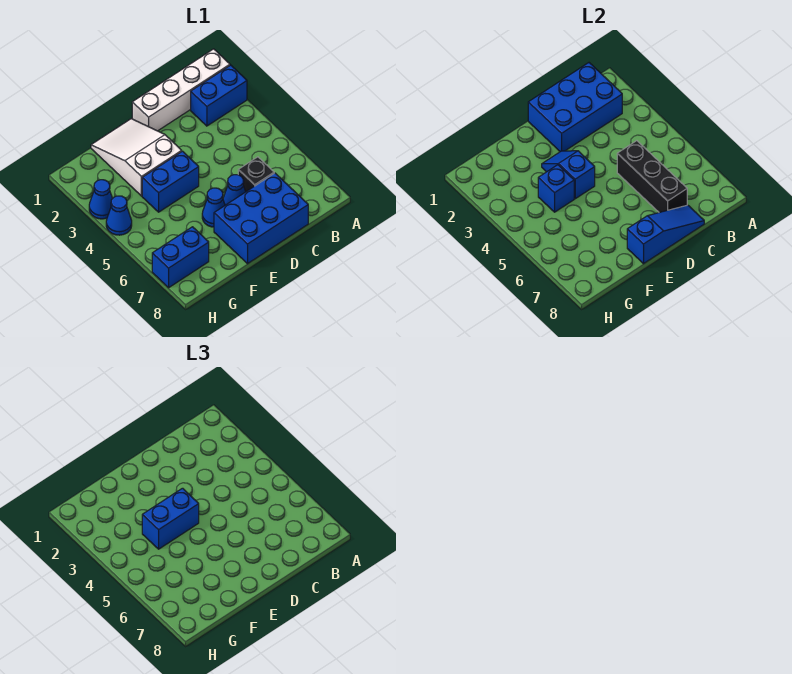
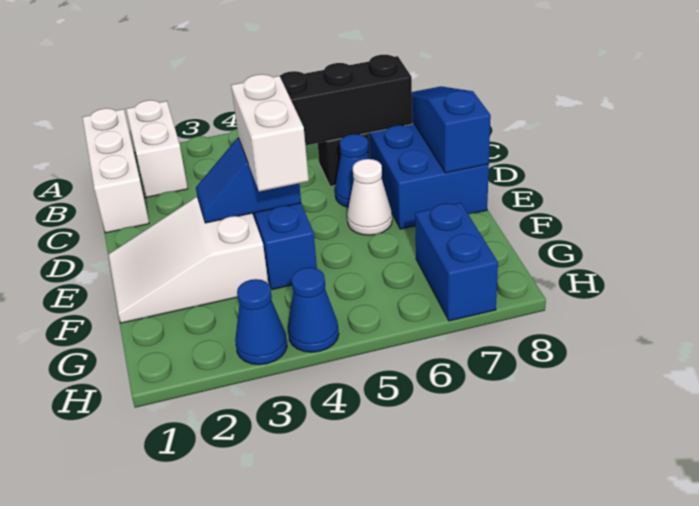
white brick A1:D1 level 1 -> white brick A1:C1 level 1
blue brick A2:B2 level 1 -> white brick A2:B2 level 1
blue brick B1:D2 level 2 -> none
blue brick E4:F4 level 3 -> white brick E4:F4 level 3
blue cone E6 level 1 -> white cone E6 level 1
blue brick F4 level 2 -> none

